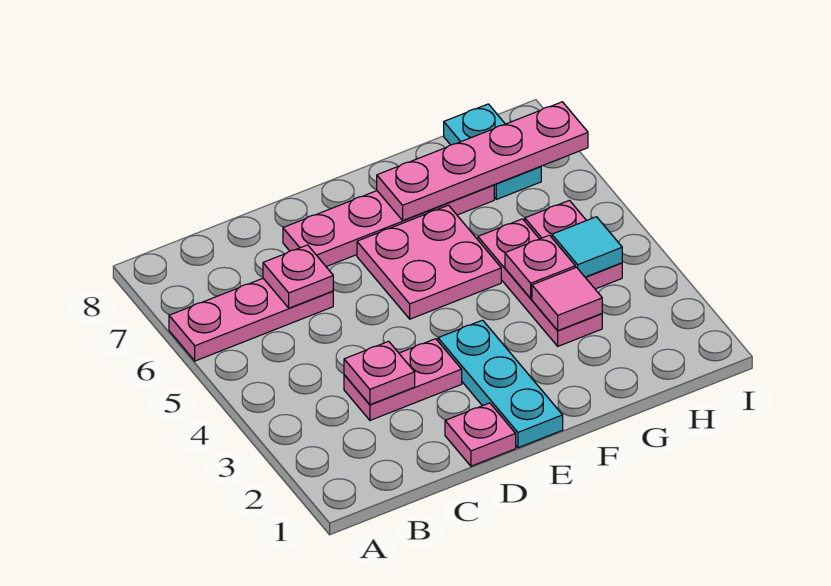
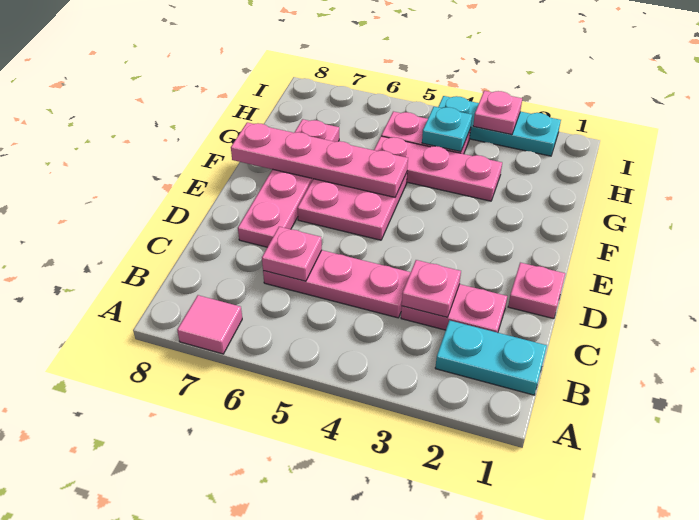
pink plate A6:C6 level 1 -> pink plate C4:C6 level 1
pink plate C3:D3 level 1 -> pink plate C2:C3 level 1
cyan plate E1:E3 level 1 -> cyan plate I2:I4 level 1
pink plate F7:I7 level 2 -> pink plate F5:F8 level 2
pink tile G3 level 2 -> pink tile A7 level 1
pink plate G4 level 2 -> pink plate I3 level 2
cyan tile H4 level 2 -> cyan plate H4 level 2
cyan plate H7:H8 level 1 -> cyan plate B1:B2 level 1

